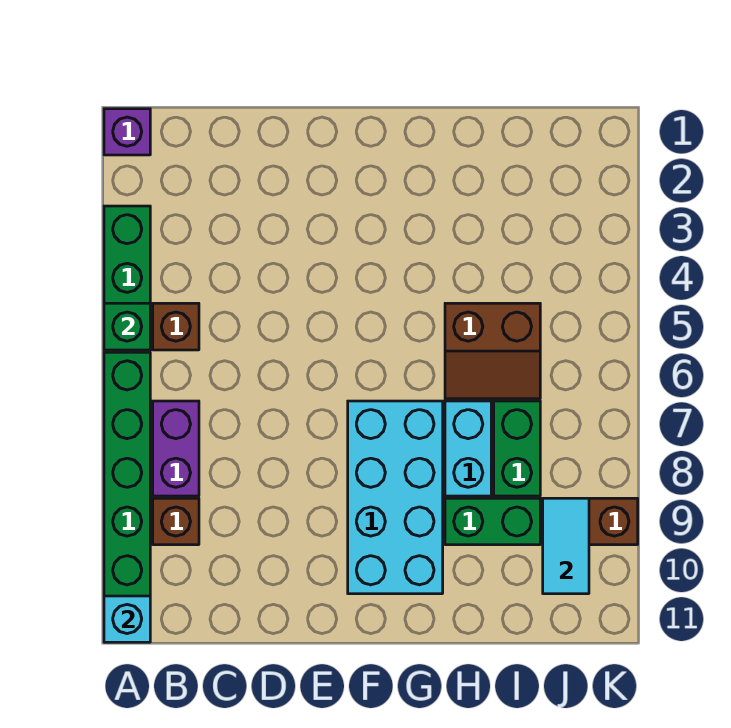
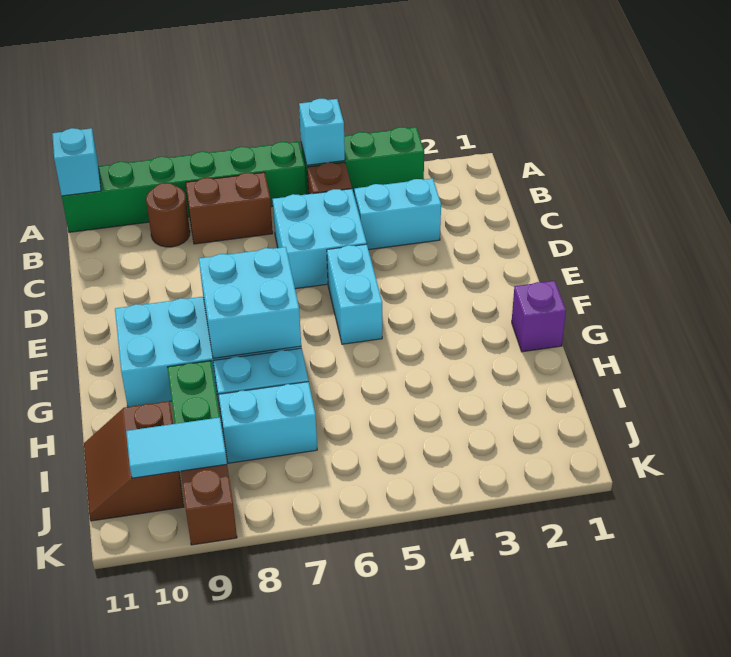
purple brick A1 level 1 -> purple brick G1 level 1
green brick A5 level 2 -> cyan brick A5 level 2
purple brick B7:B8 level 1 -> brown brick B7:B8 level 1
brown brick B9 level 1 -> brown round brick B9 level 1
none -> cyan brick C3:C4 level 1
none -> cyan brick C5:D6 level 1
none -> cyan brick E5:F5 level 1
none -> cyan brick F7:G8 level 2
brown slope H5:I6 level 1 top 5 -> brown slope I10:J11 level 1 top 10
green brick I7:I8 level 1 -> cyan brick I7:I8 level 1

